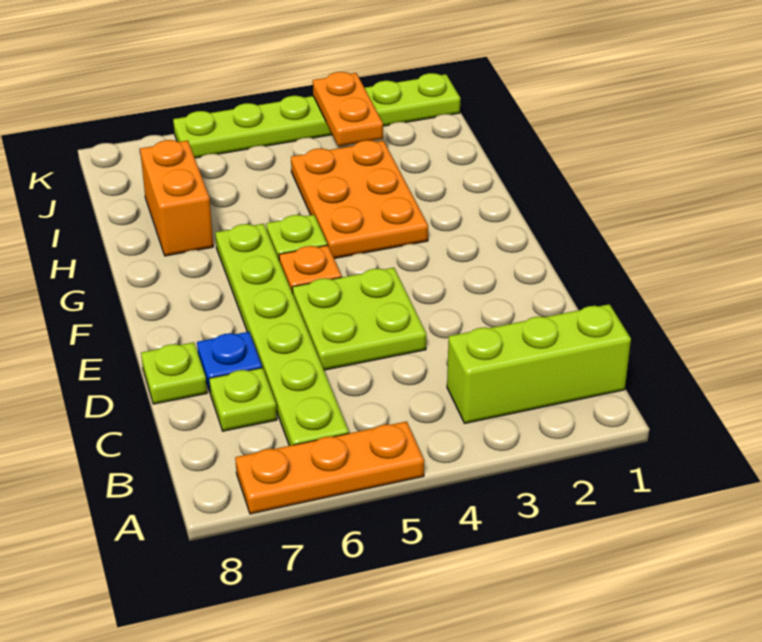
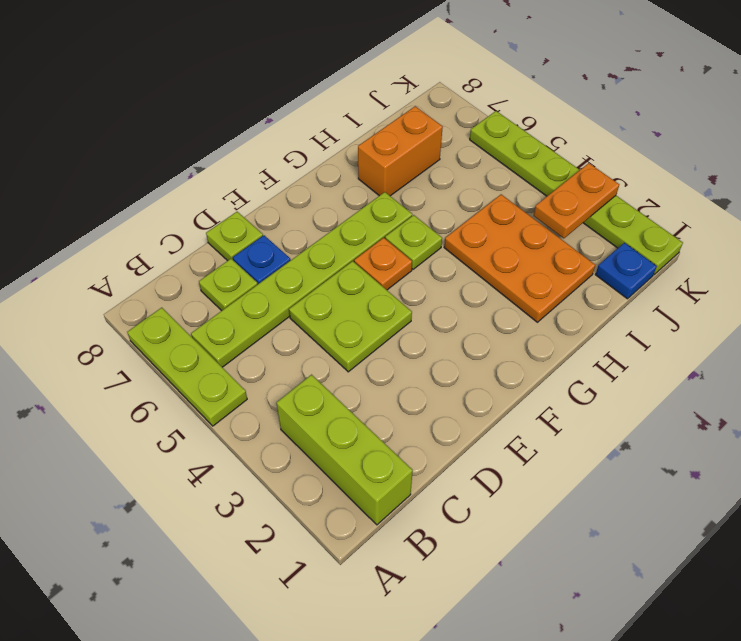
orange plate A5:A7 level 1 -> lime plate A5:A7 level 1
orange plate G3:I4 level 1 -> orange plate H2:I4 level 1
none -> blue plate J1 level 1

